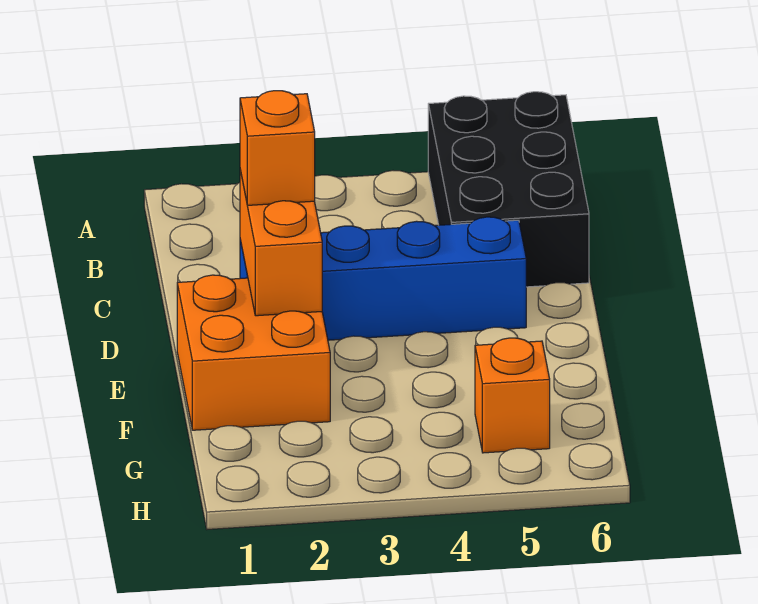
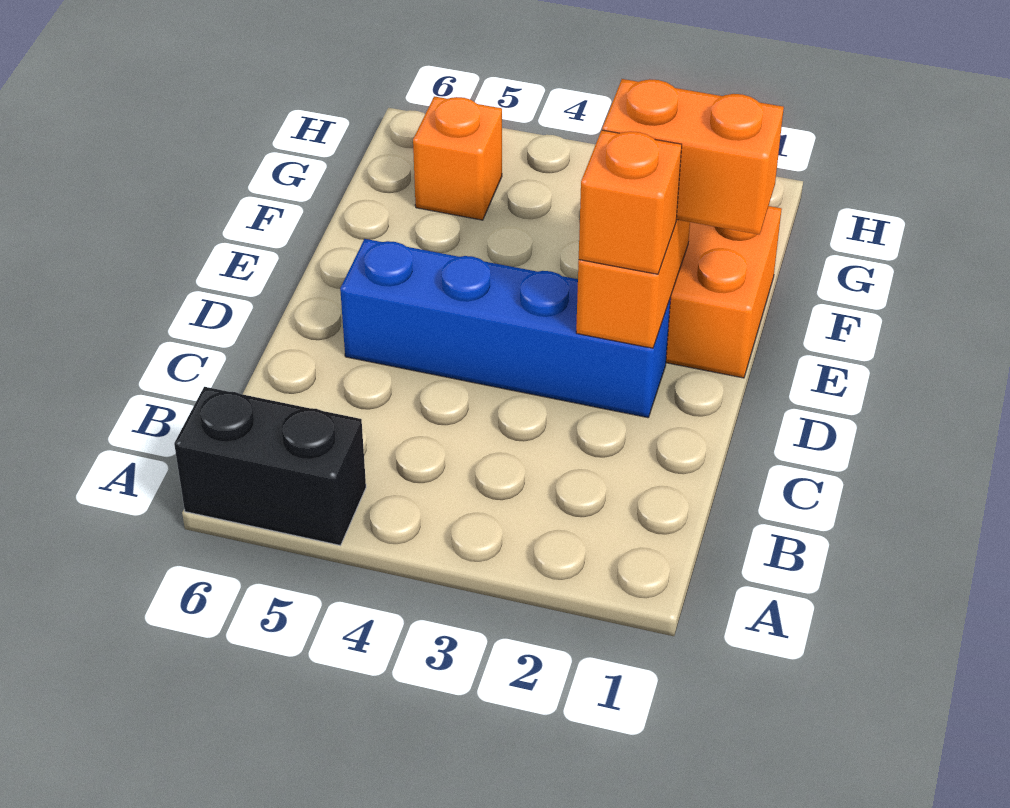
black brick A5:C6 level 1 -> black brick A5:A6 level 1
none -> orange brick E1:E2 level 3

